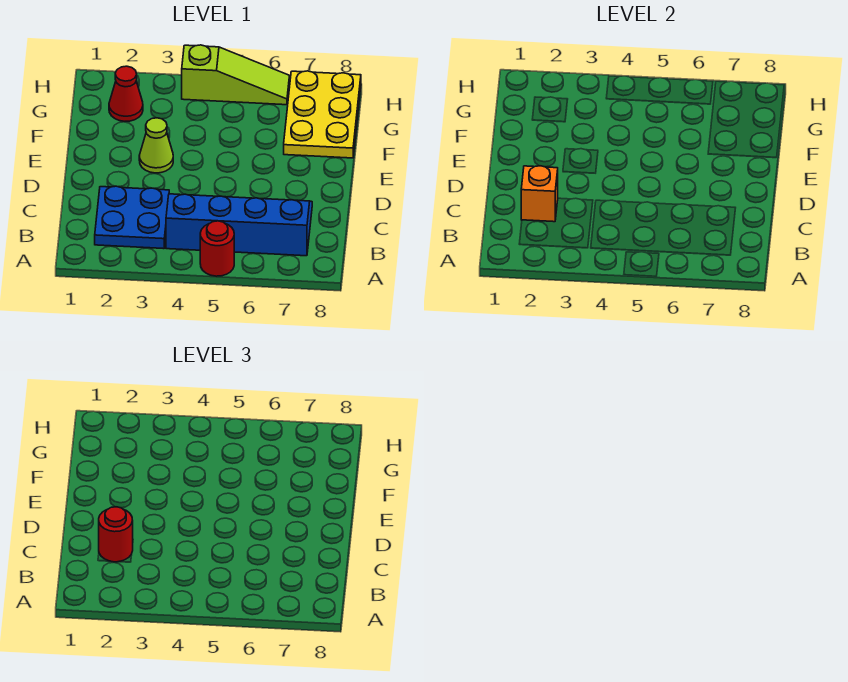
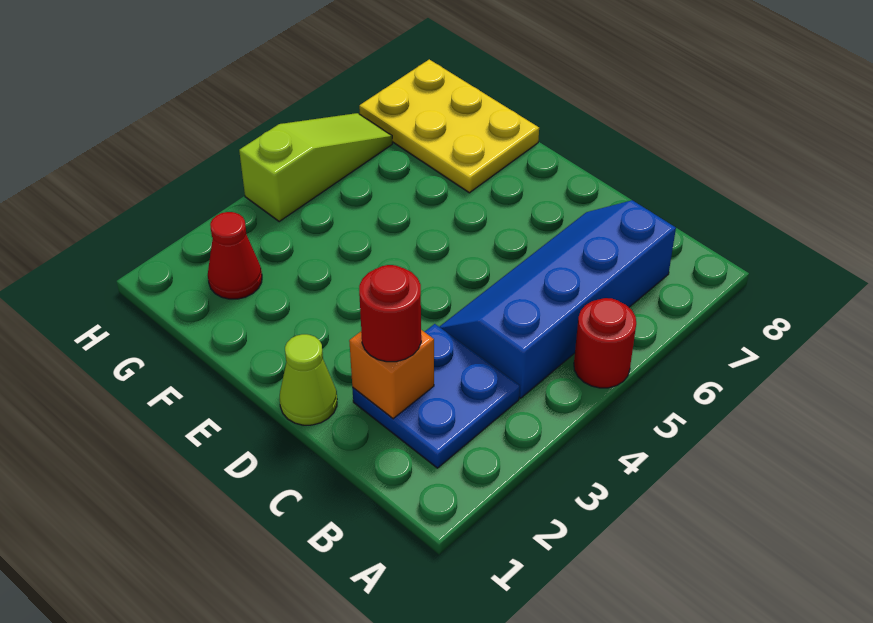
lime cone E3 level 1 -> lime cone D1 level 1

